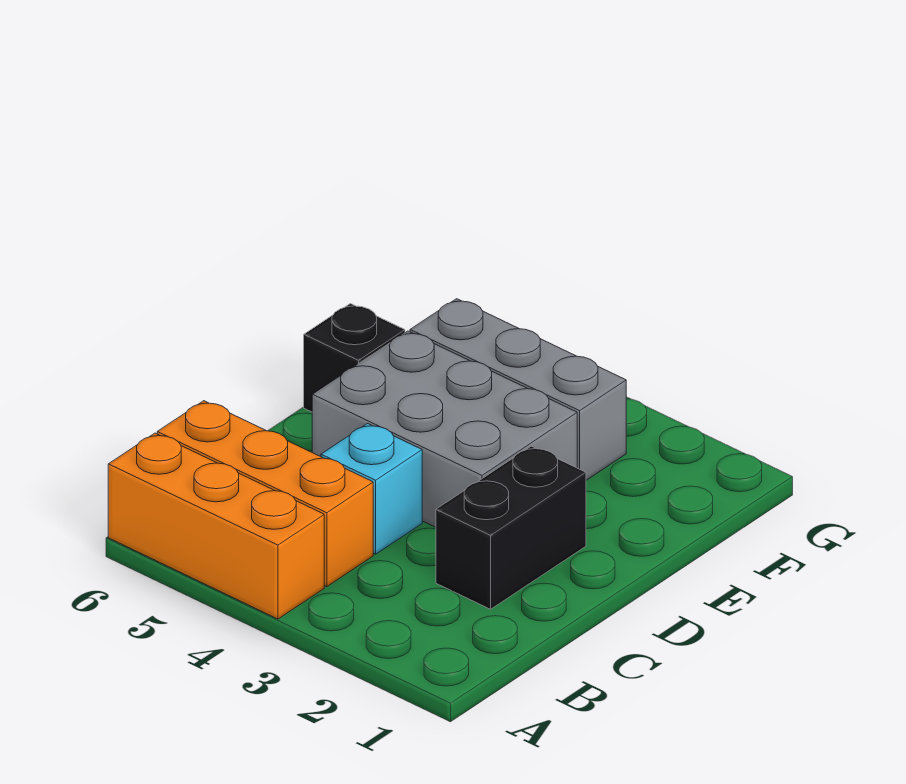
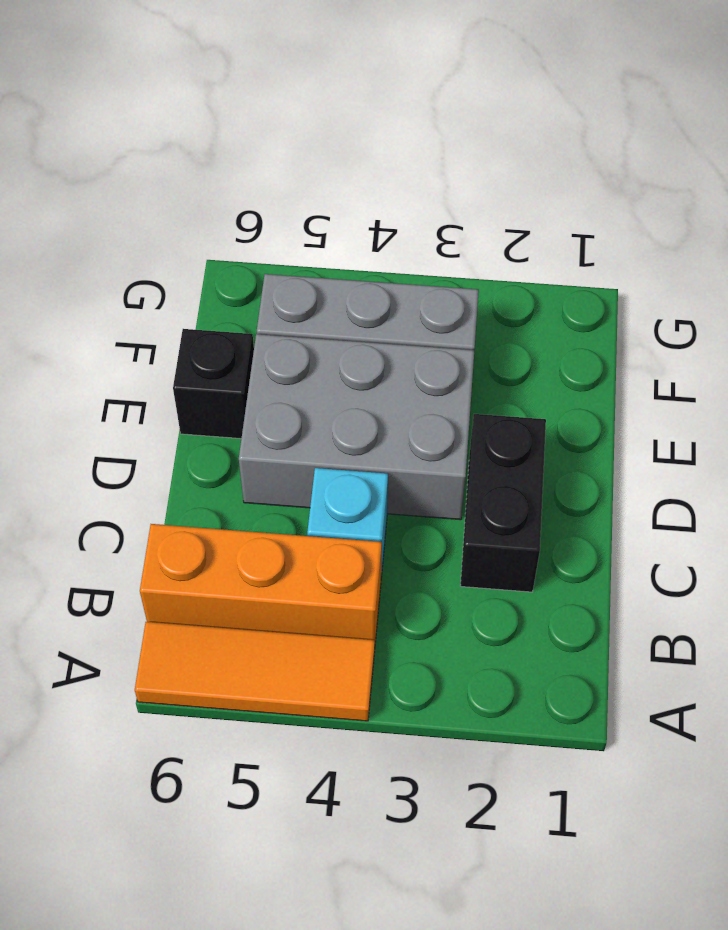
orange brick A4:A6 level 1 -> orange tile A4:A6 level 1

